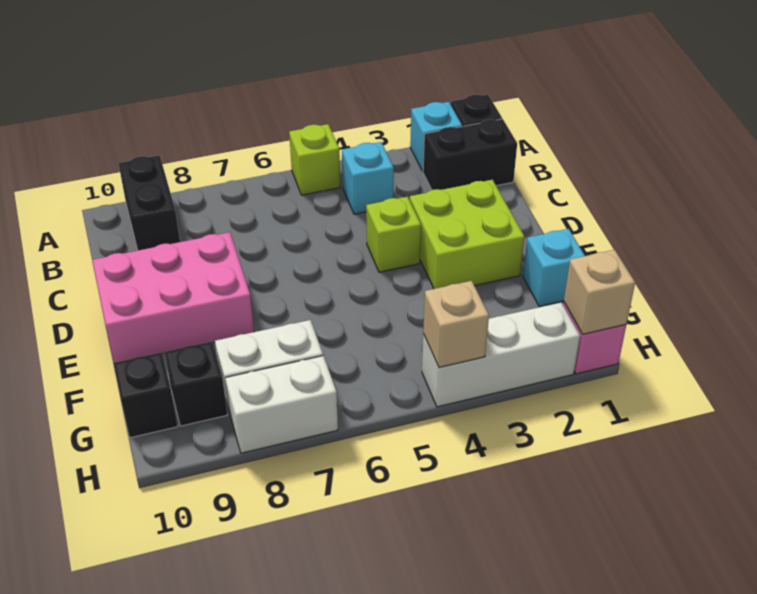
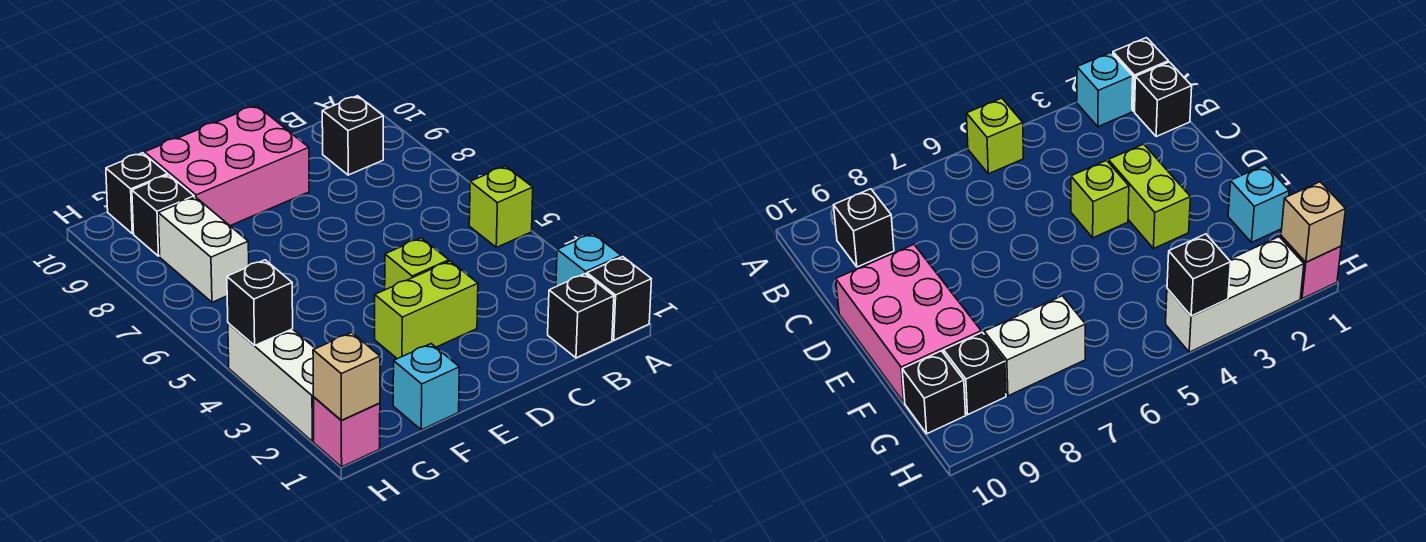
black brick A9:B9 level 1 -> black brick B9 level 1
black brick B1:B2 level 1 -> black brick B1 level 1
cyan brick B4 level 1 -> none
lime brick D2:E3 level 1 -> lime brick D3:E3 level 1
pink brick D8:E10 level 1 -> pink brick D9:F10 level 1
tan brick H4 level 2 -> black brick H4 level 2
white brick H7:H8 level 1 -> none

